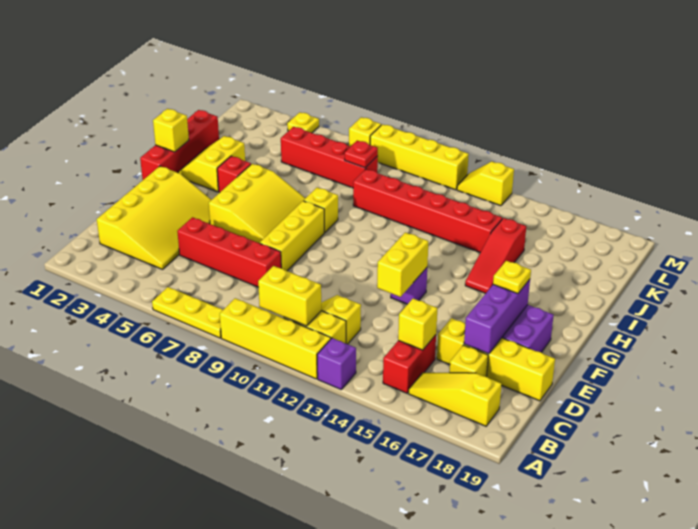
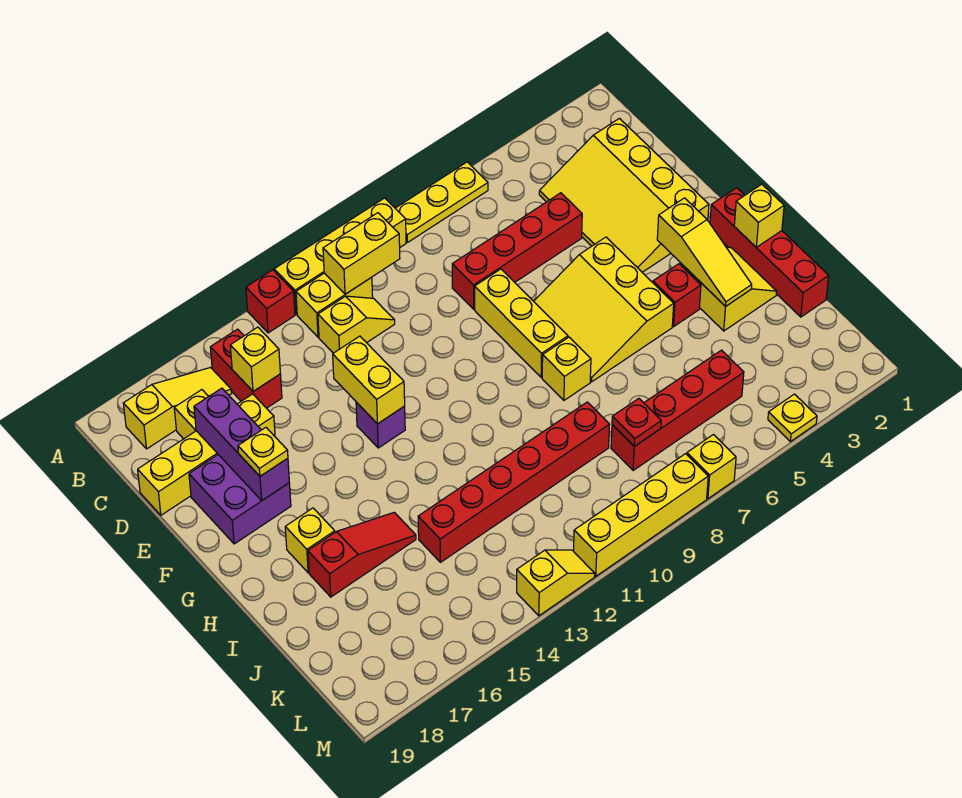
purple brick A13 level 1 -> red brick A13 level 1
none -> yellow slope G3:I3 level 2 top G
red slope H15:J15 level 1 top J -> red slope I15:I17 level 1 top 17
none -> yellow brick H17 level 1

